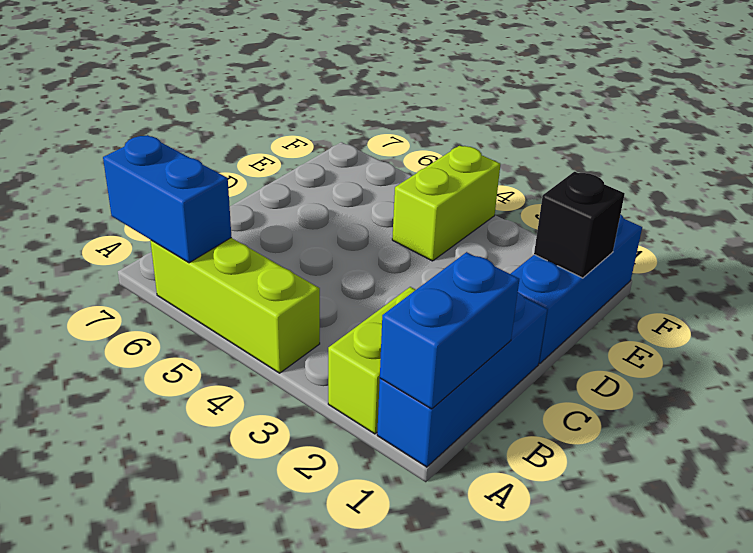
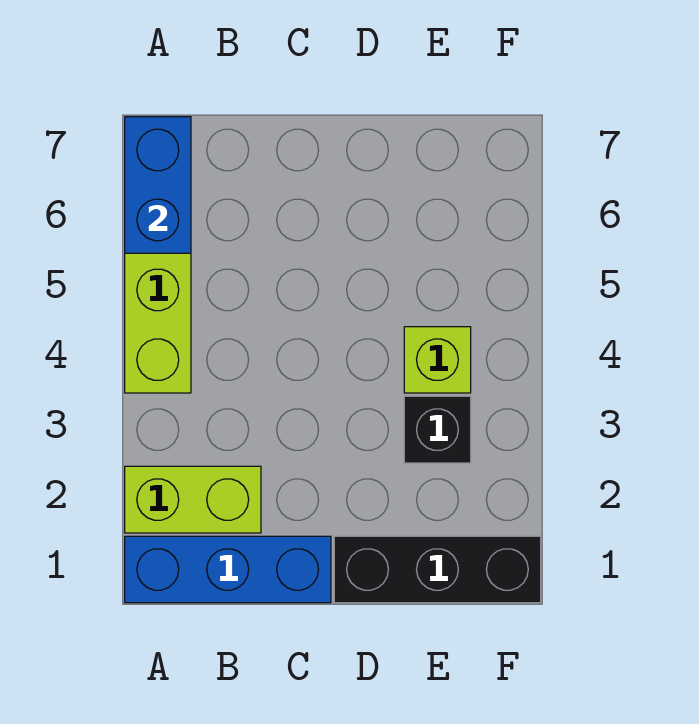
blue brick A1:B1 level 2 -> none
blue brick D1:F1 level 1 -> black brick D1:F1 level 1
black brick E1 level 2 -> black brick E3 level 1
lime brick E4:F4 level 1 -> lime brick E4 level 1

